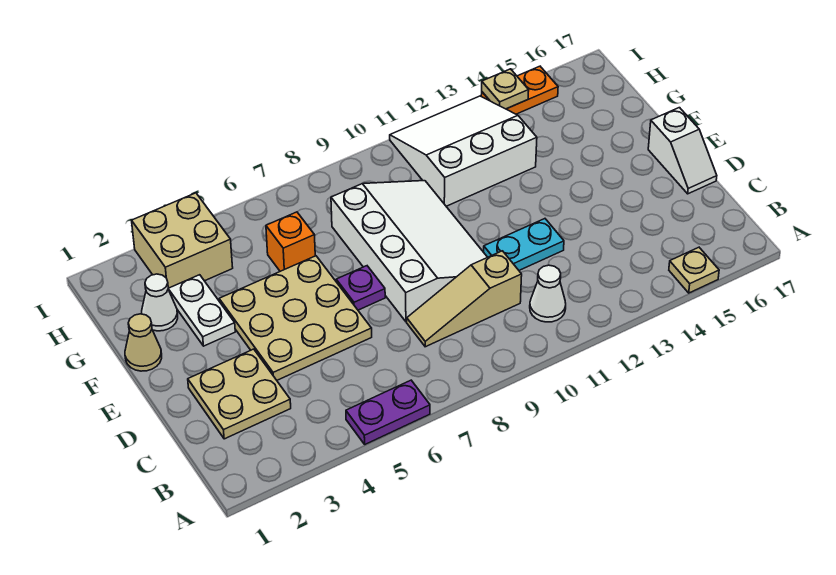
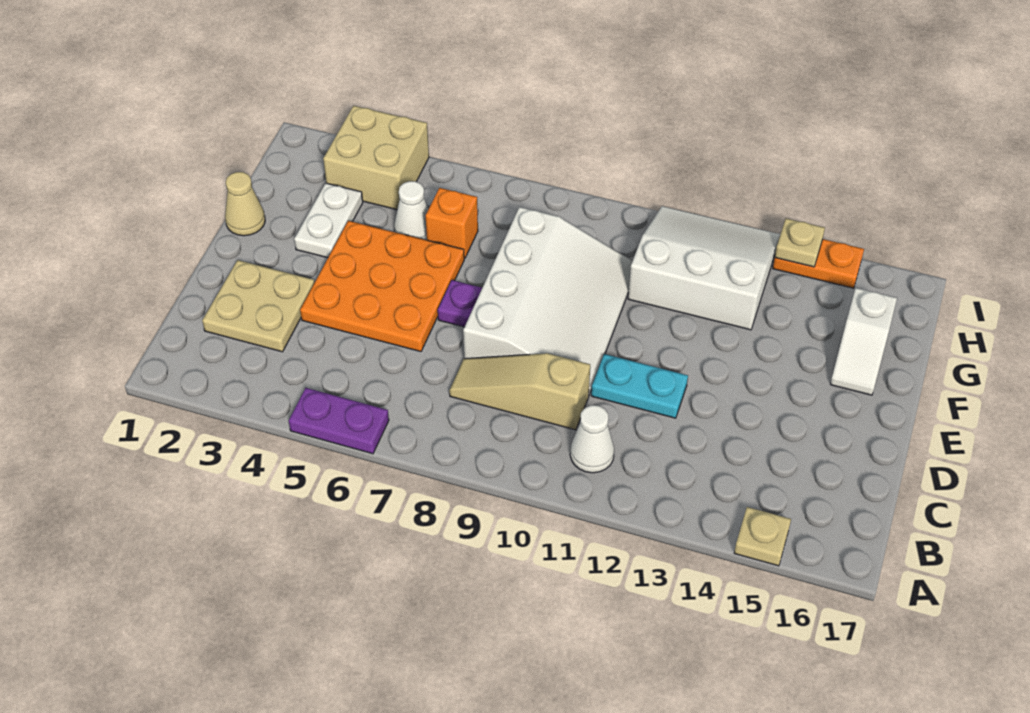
tan plate D4:F6 level 1 -> orange plate D4:F6 level 1
white slope D17:E17 level 1 top E -> white slope F16:G16 level 1 top G
white cone G2 level 1 -> white cone G5 level 1

